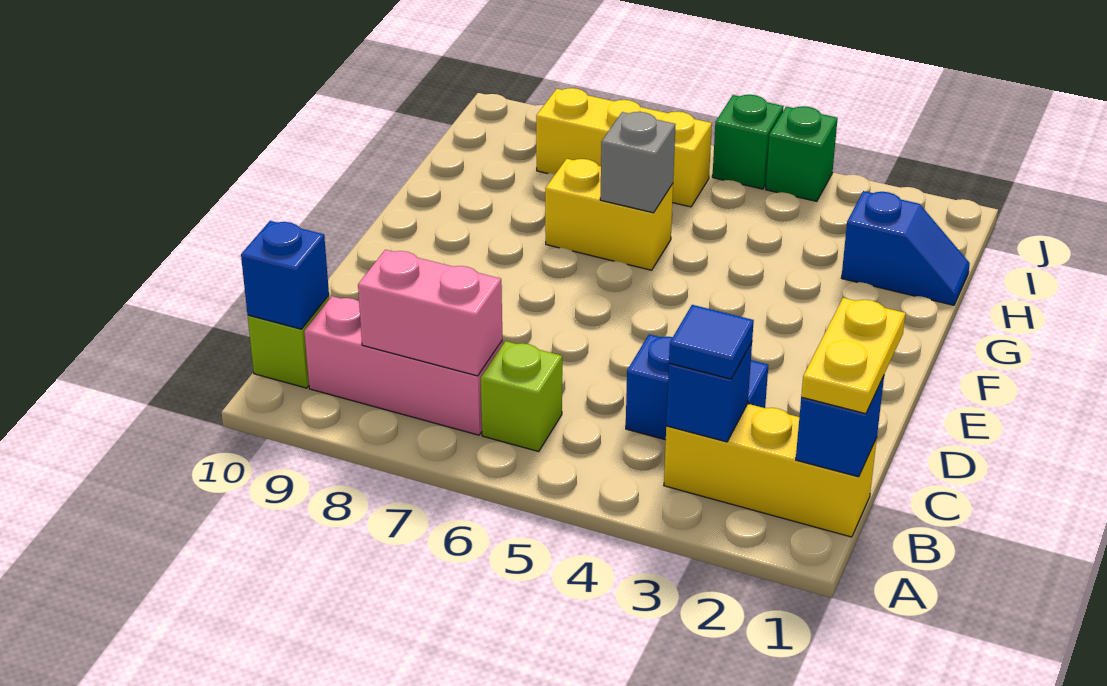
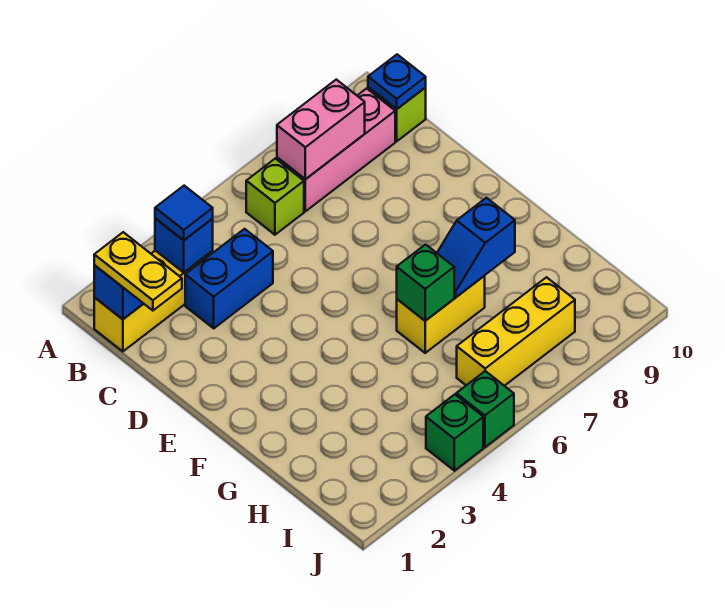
blue brick B10 level 2 -> blue plate B10 level 2
grey brick G6 level 2 -> green brick G6 level 2
blue slope H1:H2 level 1 top 2 -> blue slope G7:G8 level 2 top 8

